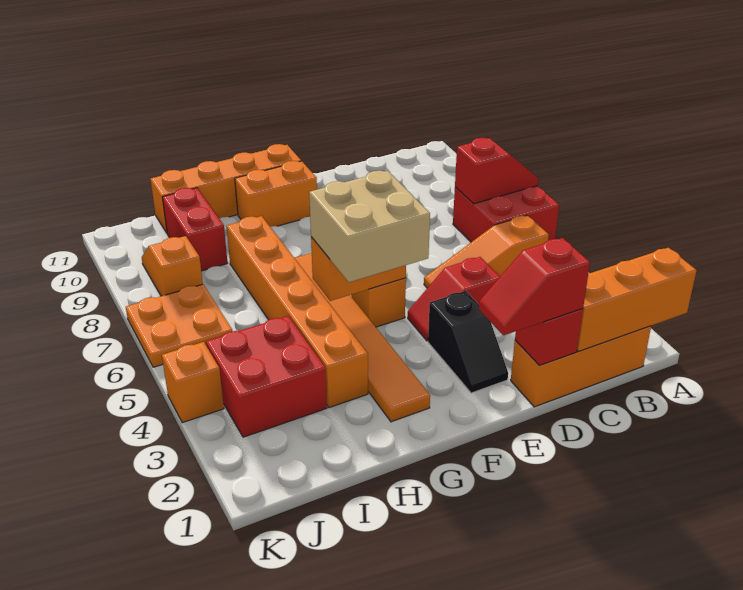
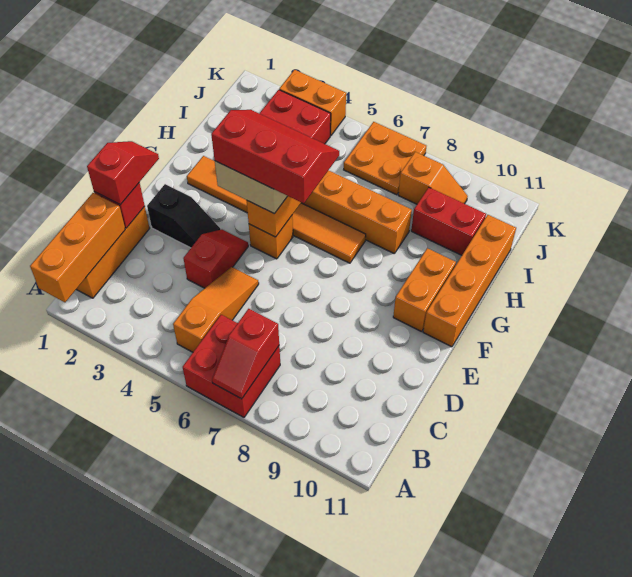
black slope E2:E3 level 1 top 3 -> black slope E2:E3 level 1 top 2
none -> red slope F4:G6 level 4 top F
orange brick K4 level 1 -> orange brick K3:K4 level 1

